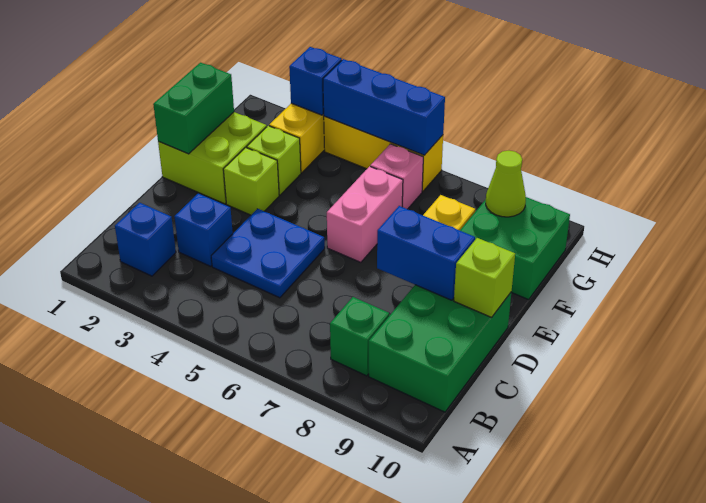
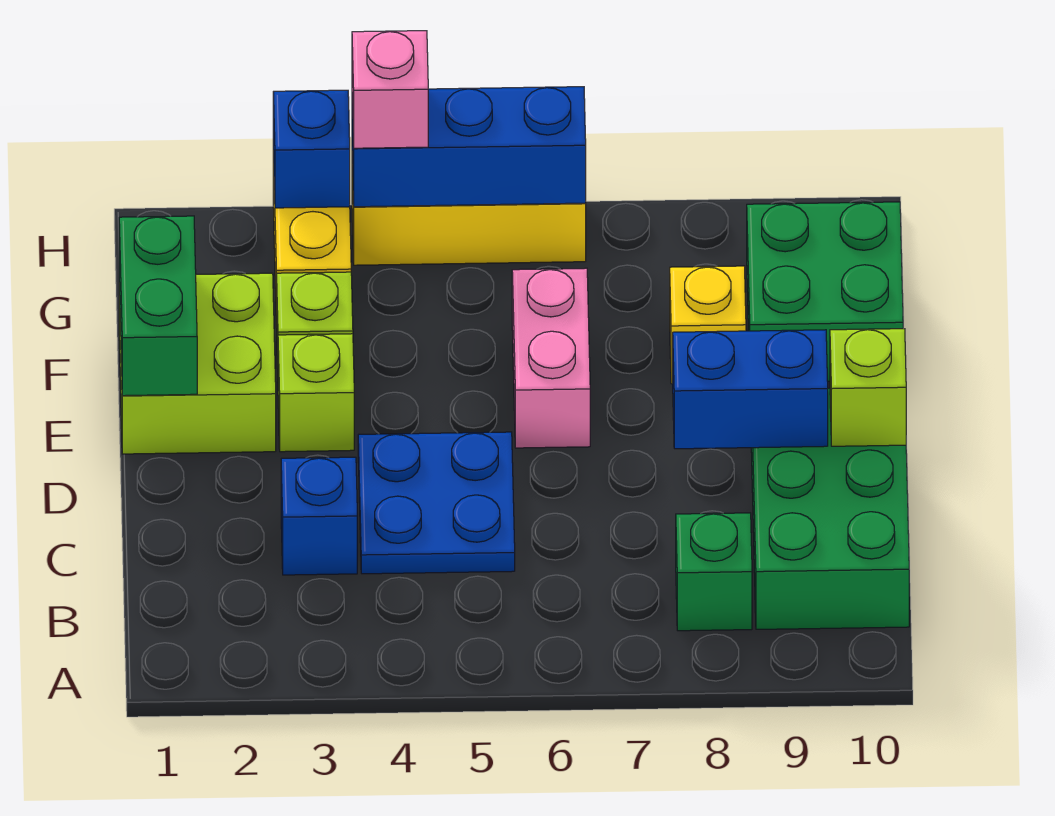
blue brick B2 level 1 -> none
pink brick G6 level 1 -> pink brick H4 level 3
lime cone G9 level 2 -> none

